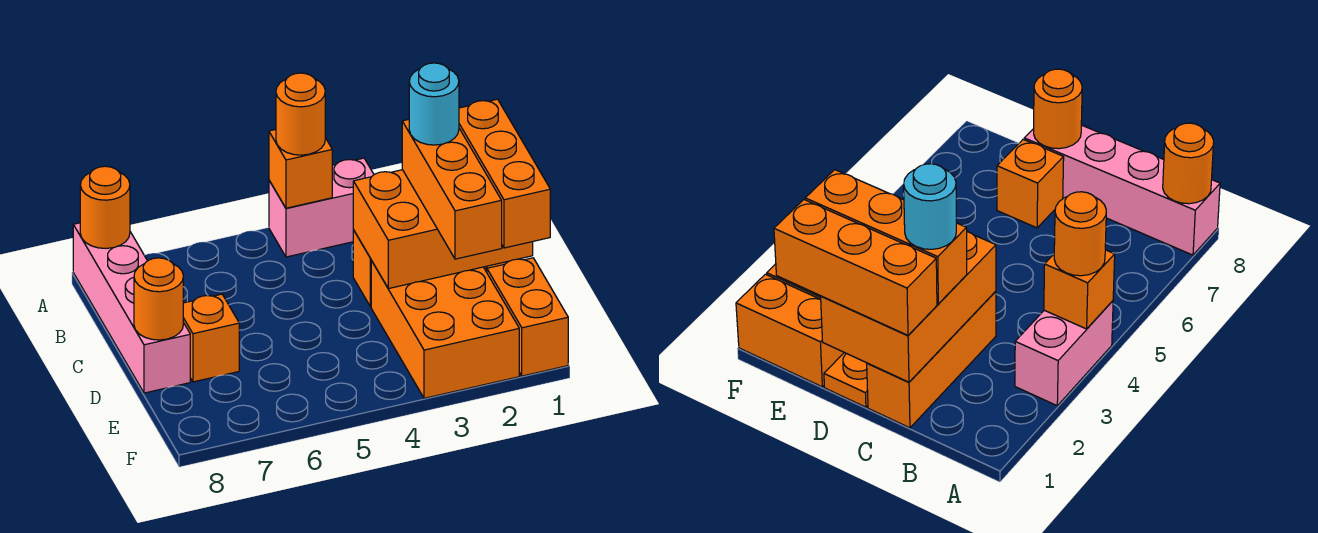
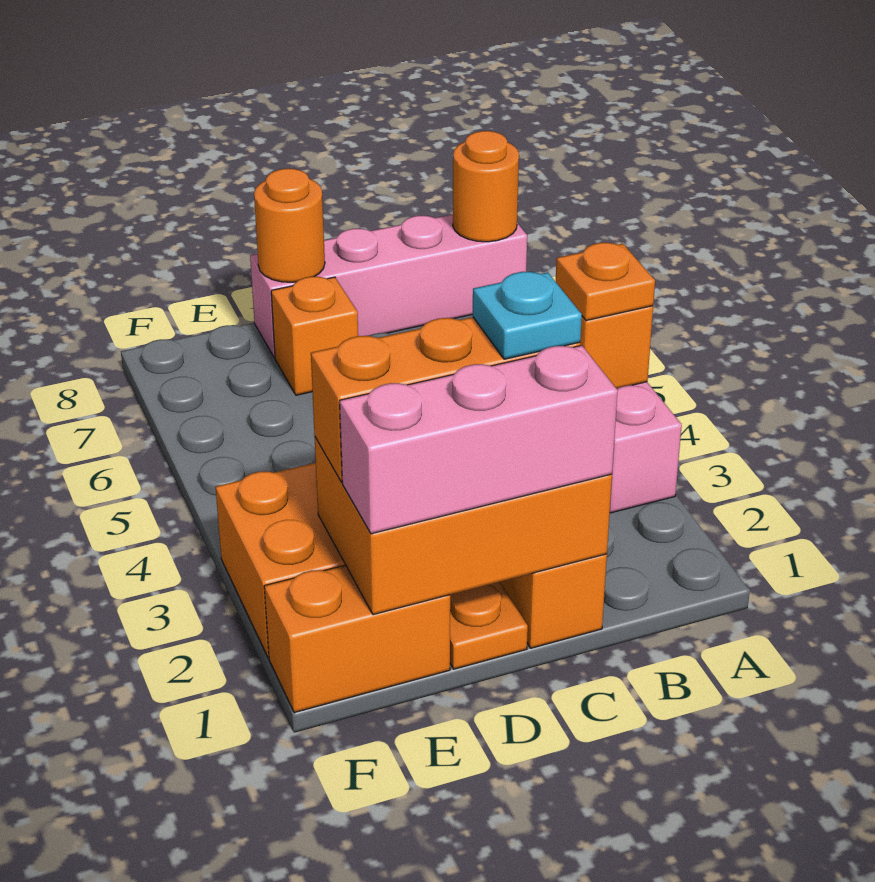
orange round brick A4 level 3 -> orange plate A4 level 3
orange brick C1:D3 level 2 -> orange brick C1:E2 level 2
orange brick C1:E1 level 3 -> pink brick C1:E1 level 3
cyan round brick C2 level 4 -> cyan plate C2 level 4

